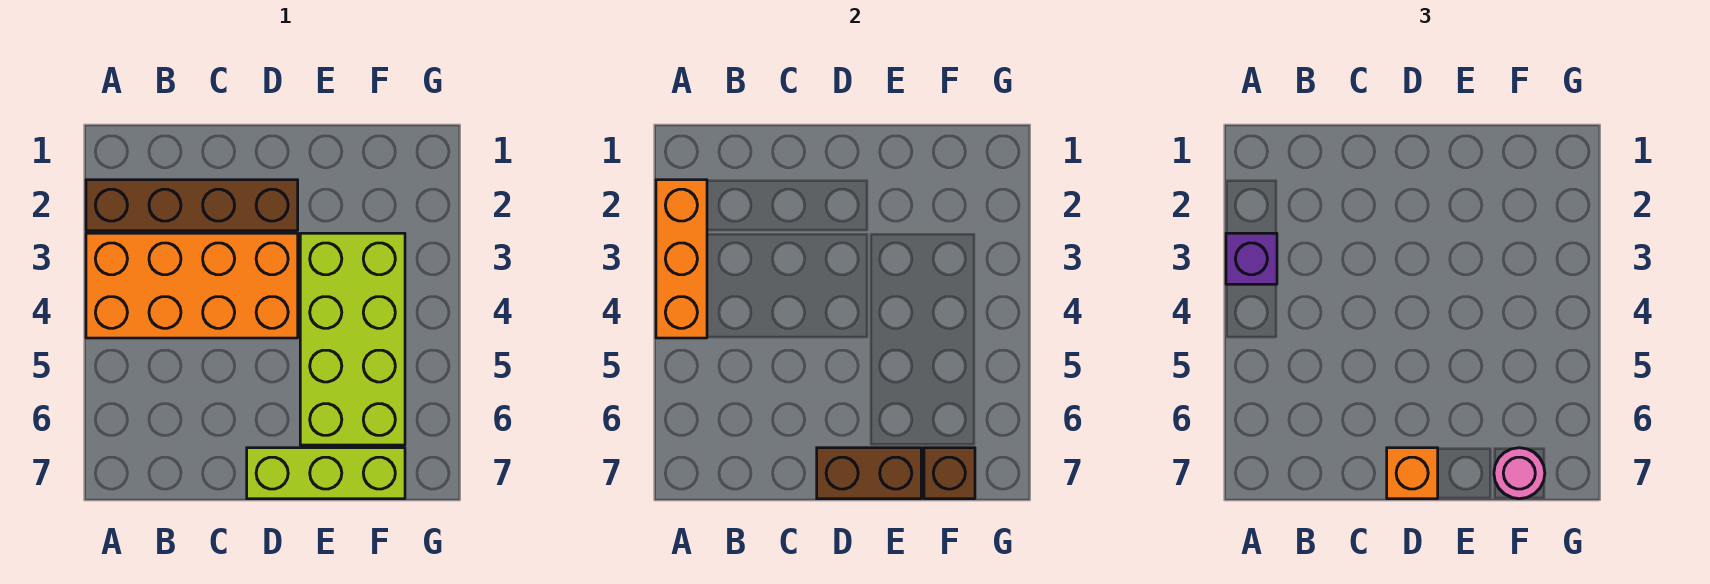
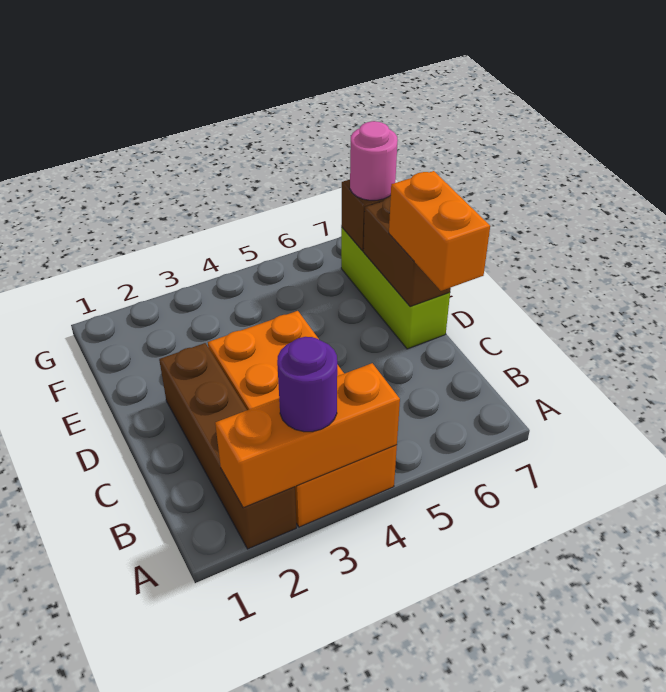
purple brick A3 level 3 -> purple round brick A3 level 3
orange brick D7 level 3 -> orange brick C7:D7 level 3
lime brick E3:F6 level 1 -> none

